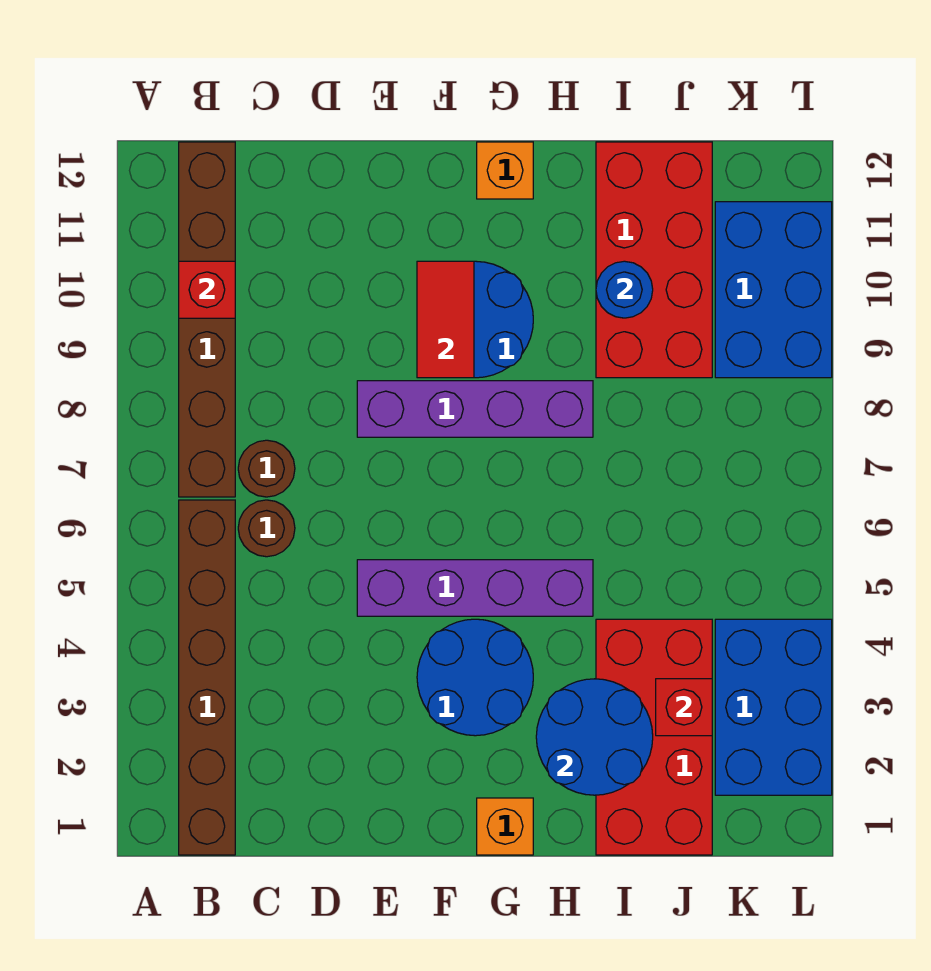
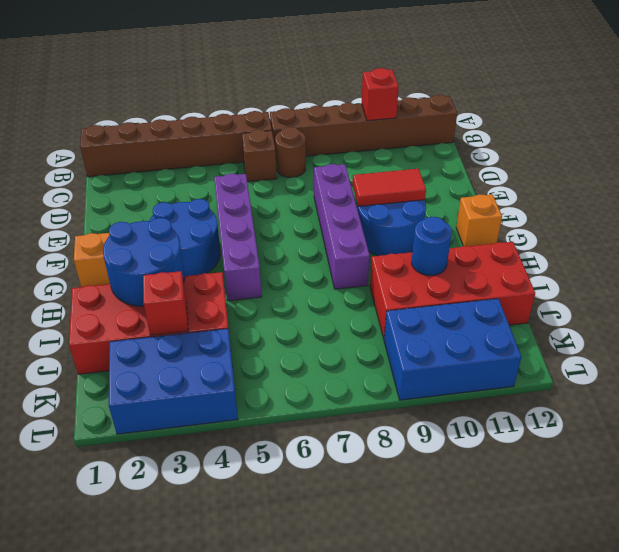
brown round brick C6 level 1 -> brown brick C6 level 1

